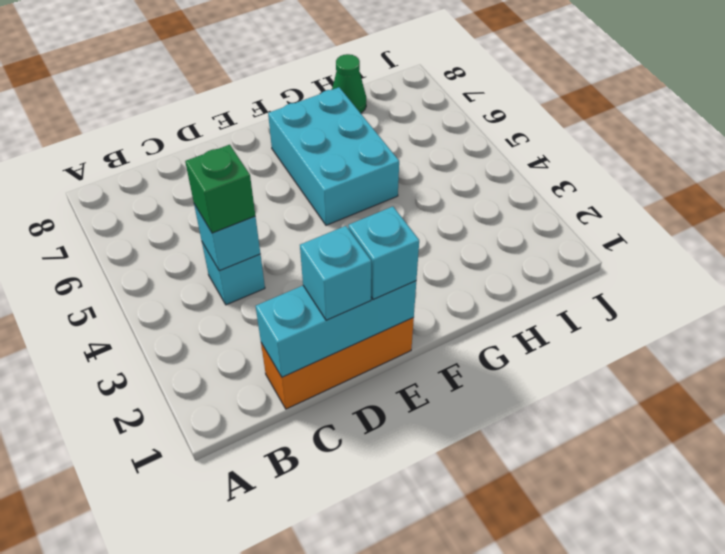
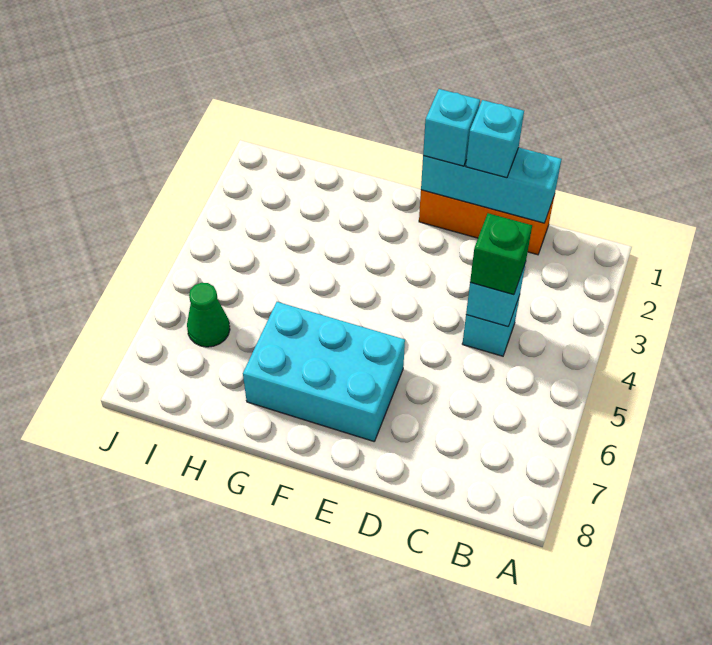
cyan brick F5:G7 level 1 -> cyan brick E6:G7 level 1
green cone H8 level 1 -> green cone I6 level 1

